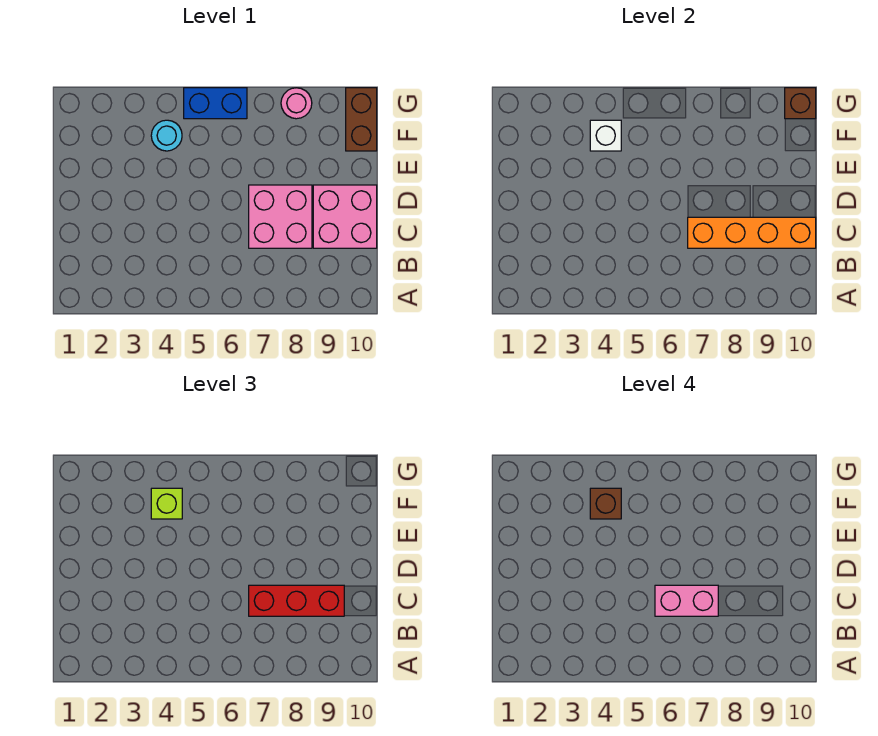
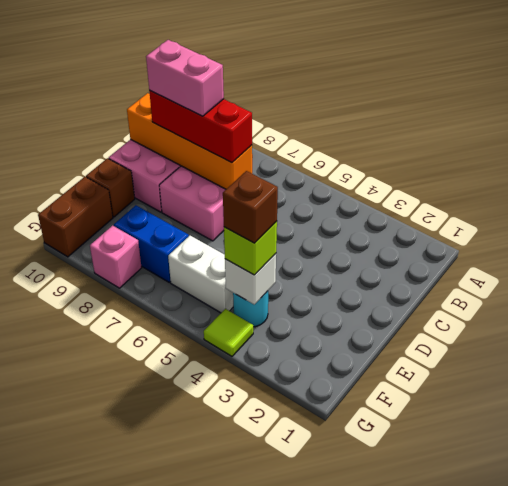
pink brick C6:C7 level 4 -> pink brick C8:C9 level 4
none -> white brick F5:F6 level 1
none -> lime tile G4 level 1
blue brick G5:G6 level 1 -> blue brick F7:F8 level 1
pink round brick G8 level 1 -> pink brick G8 level 1
brown brick G10 level 2 -> brown brick E10 level 1

